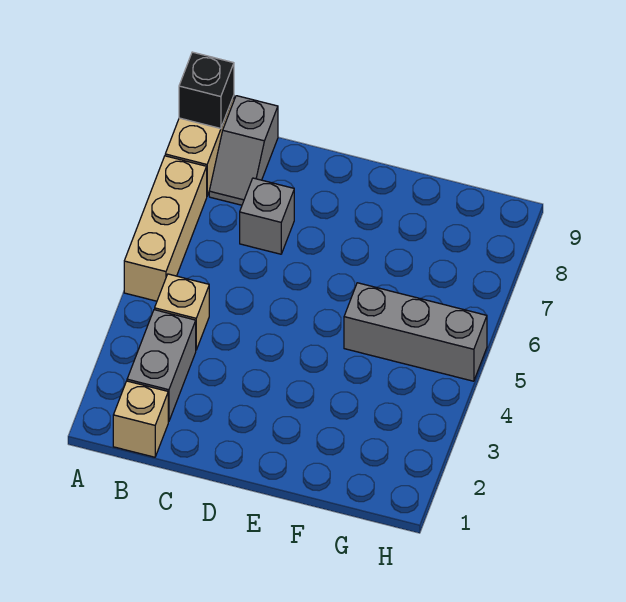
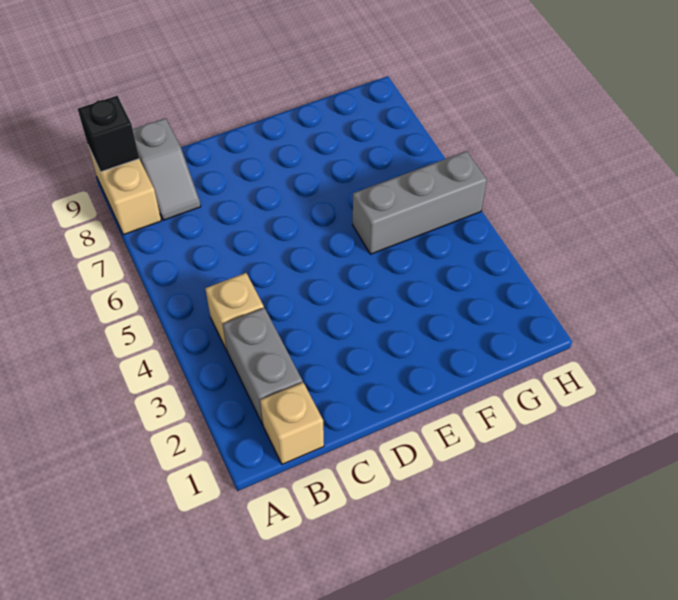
tan brick A5:A7 level 1 -> none
grey brick C7 level 1 -> none

